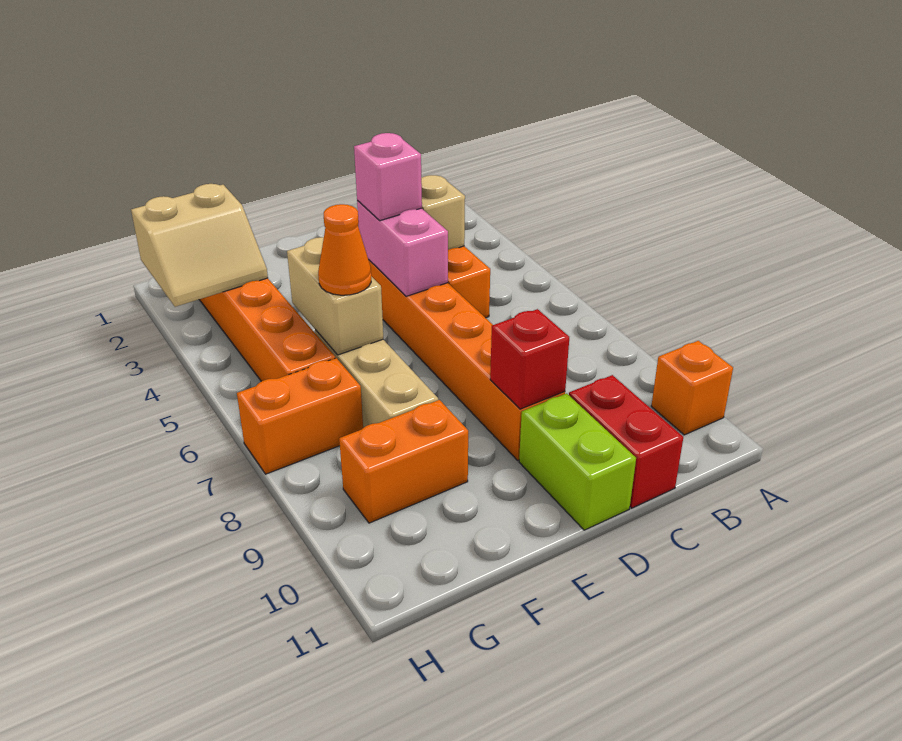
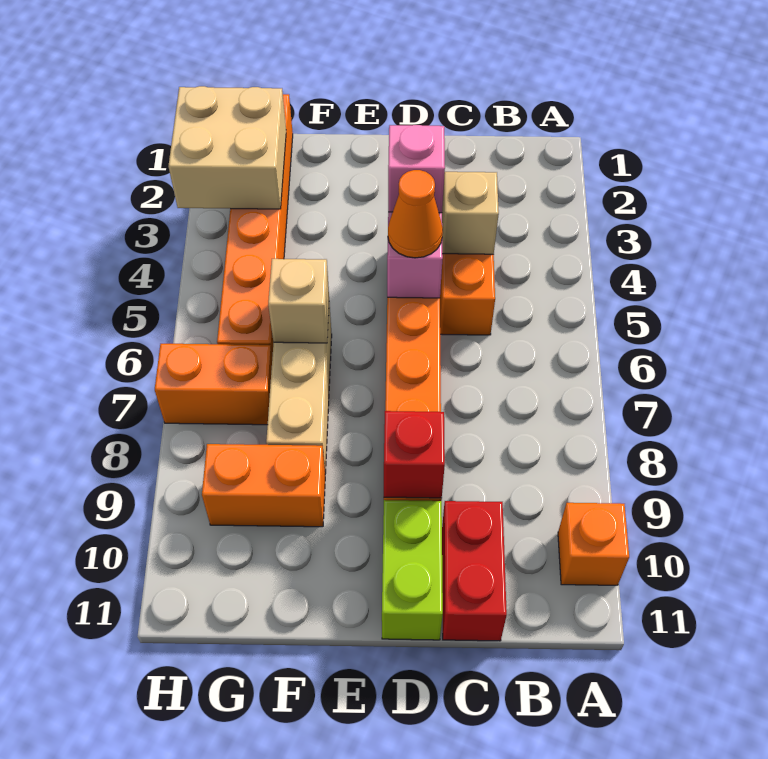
tan brick F5:F6 level 2 -> tan brick F6 level 2
orange cone F6 level 3 -> orange cone D5 level 3
tan slope G2:H3 level 2 top 2 -> tan brick G2:H3 level 2

